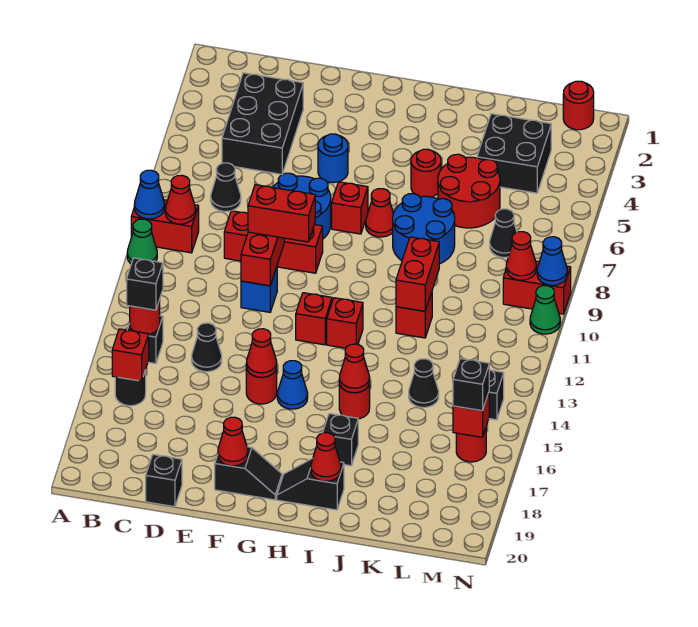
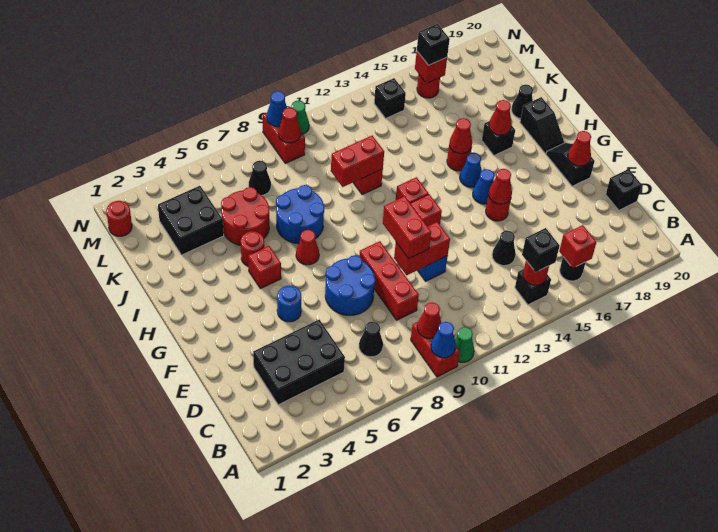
red brick G7 level 1 -> red brick H5 level 1
none -> blue cone H15 level 1
red cone I19 level 2 -> red cone I17 level 2
black cone K14 level 1 -> black cone J19 level 1

